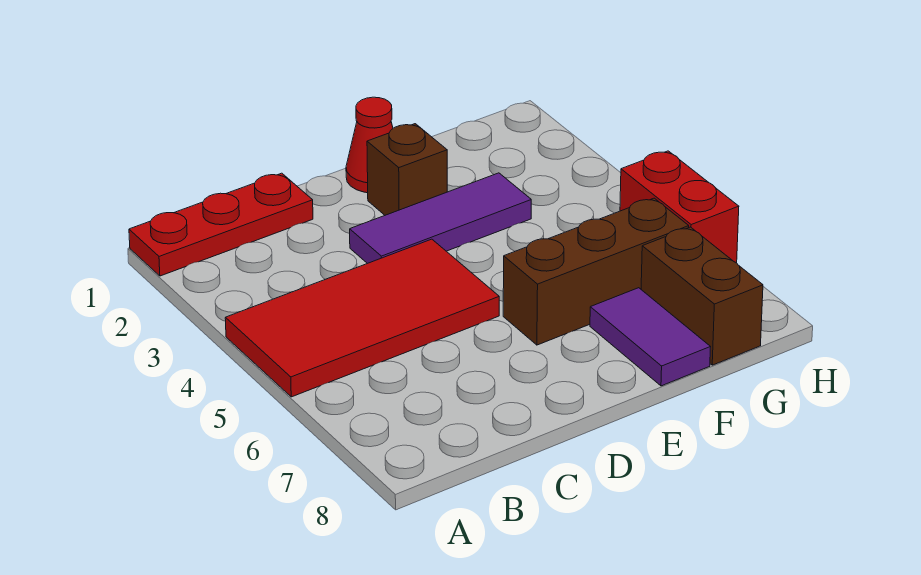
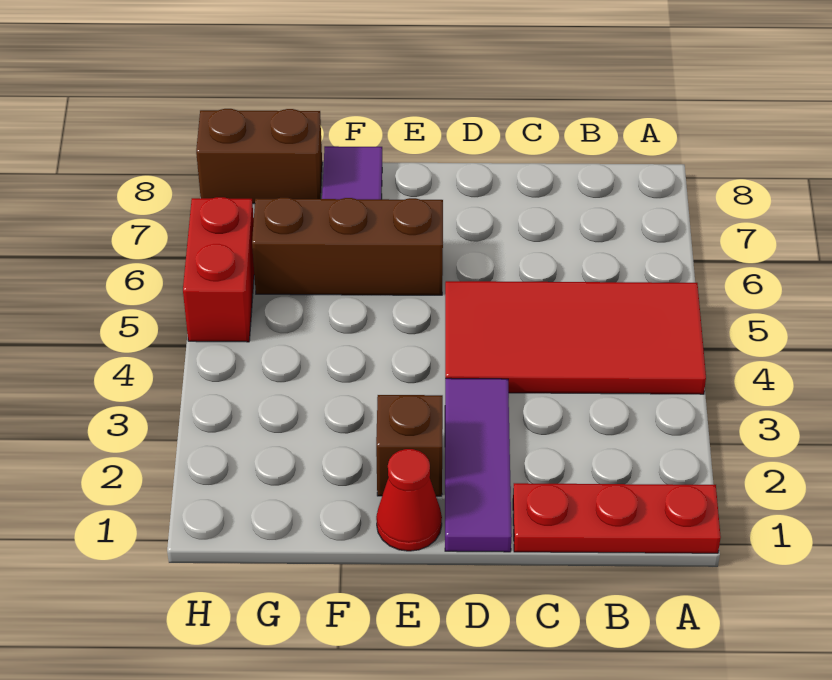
purple tile D3:F3 level 1 -> purple tile D1:D3 level 1
brown brick G7:G8 level 1 -> brown brick G8:H8 level 1

